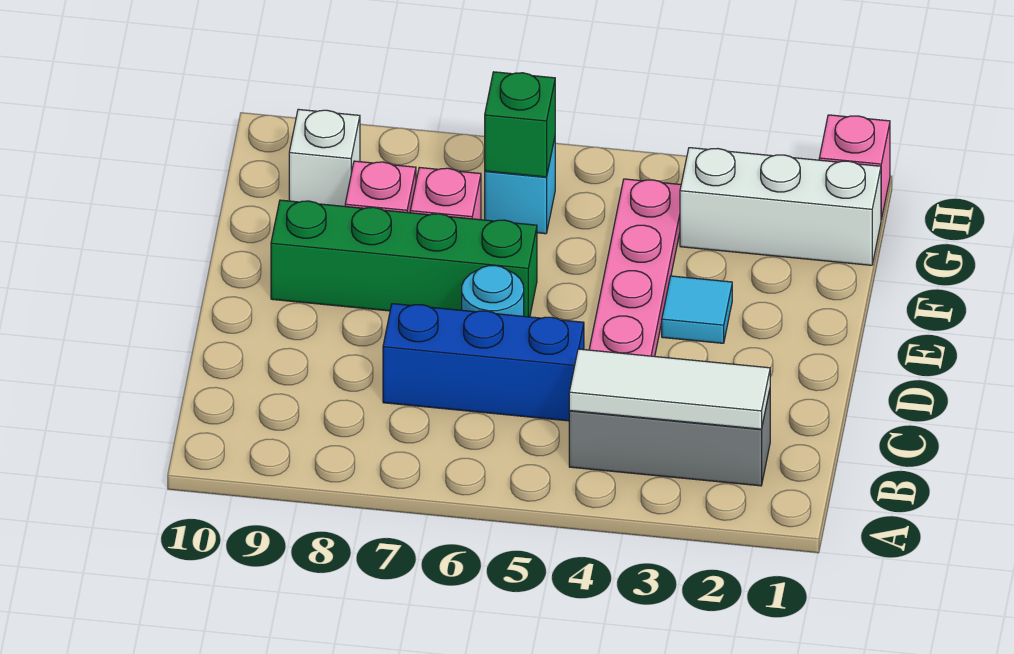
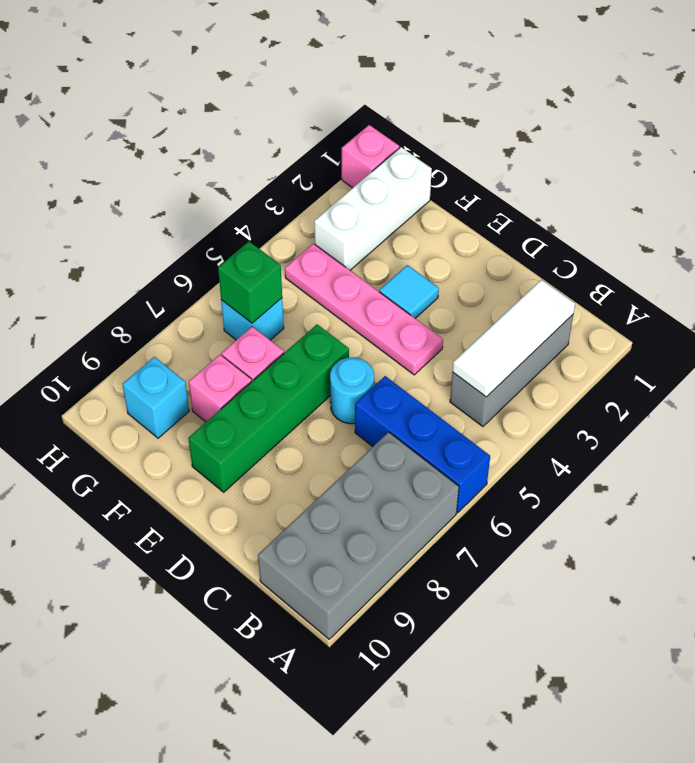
none -> grey brick A7:B10 level 1
blue brick C5:C7 level 1 -> blue brick A6:C6 level 1
white brick G9 level 1 -> cyan brick G9 level 1

